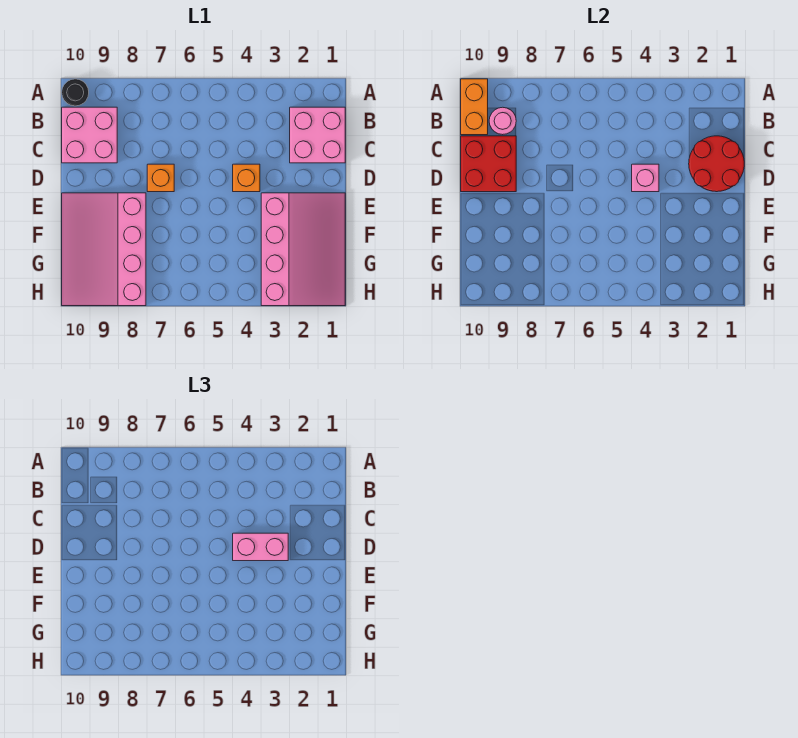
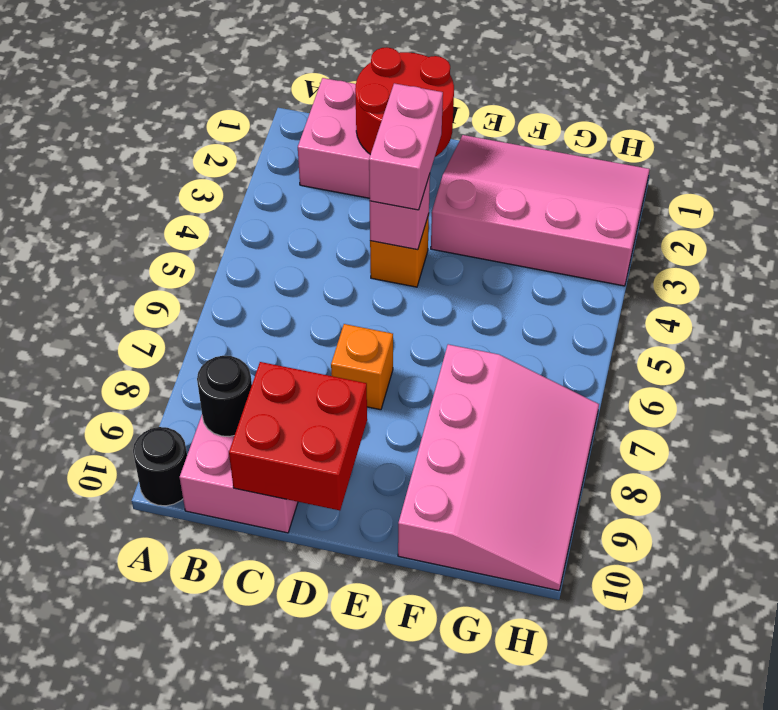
orange brick A10:B10 level 2 -> none
pink round brick B9 level 2 -> black round brick B9 level 2
pink slope E8:H10 level 1 top 8 -> pink slope F7:H10 level 1 top F

